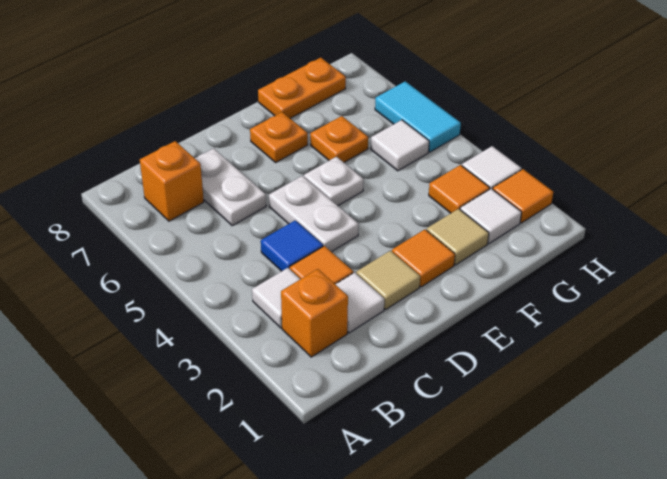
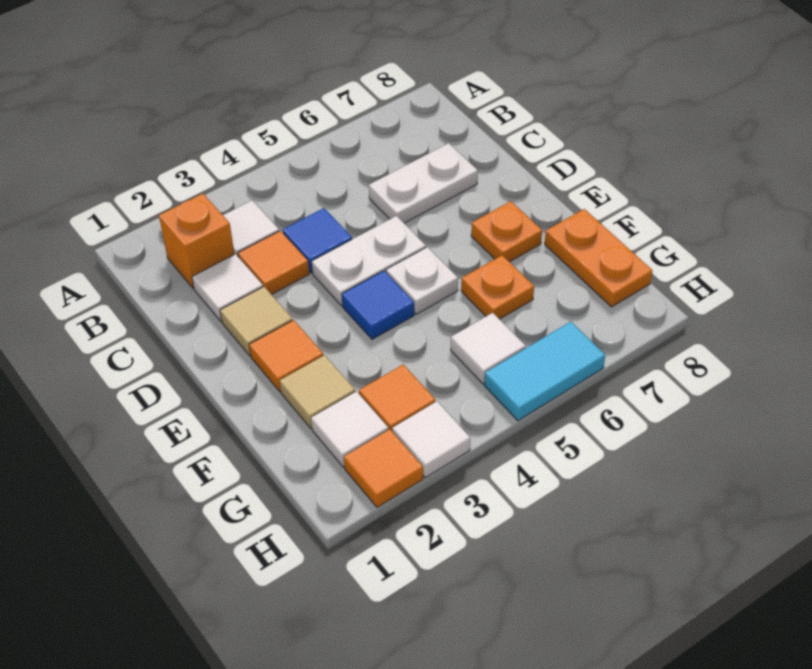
orange brick B7 level 1 -> none
none -> blue tile E4 level 1

